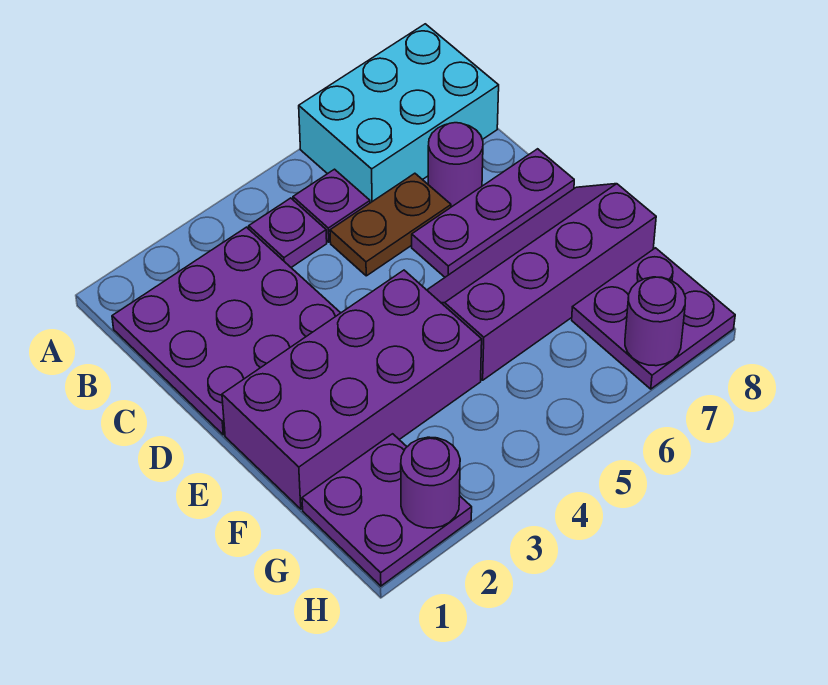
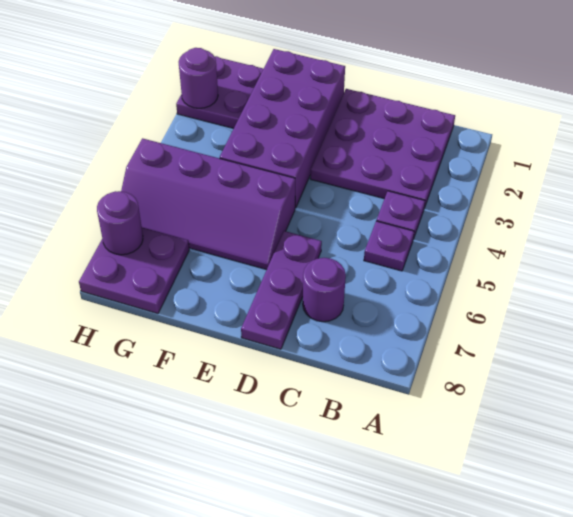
cyan brick A6:B8 level 1 -> none
brown plate C5:C6 level 1 -> none
purple slope E5:F8 level 1 top F -> purple slope E5:H6 level 1 top 5

